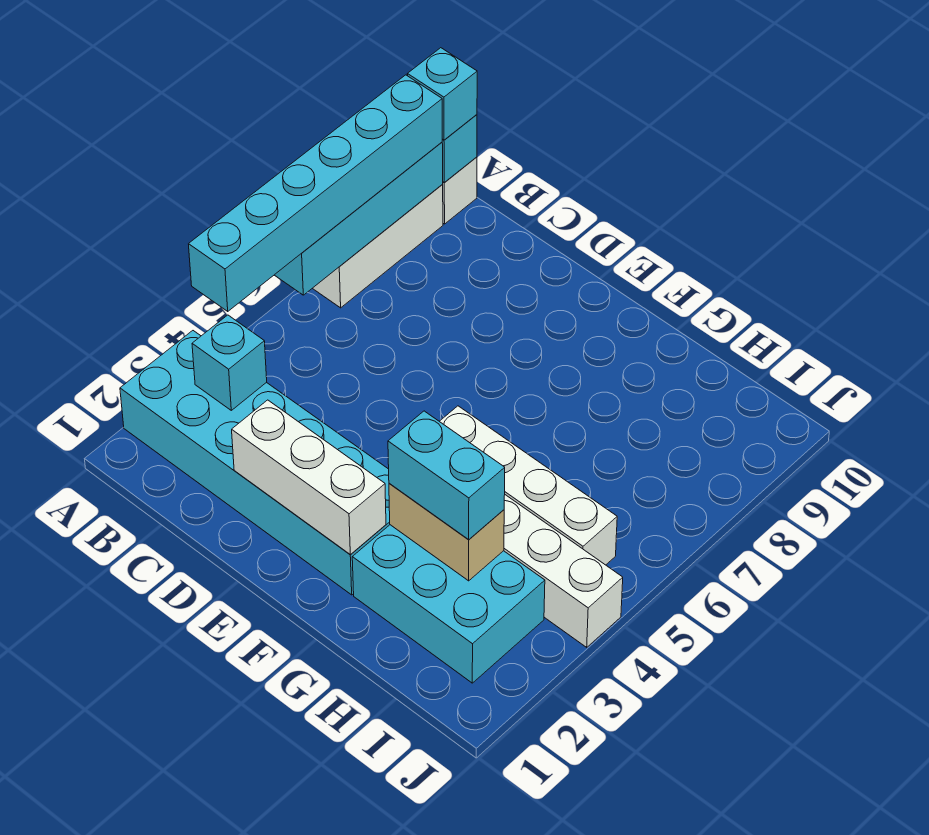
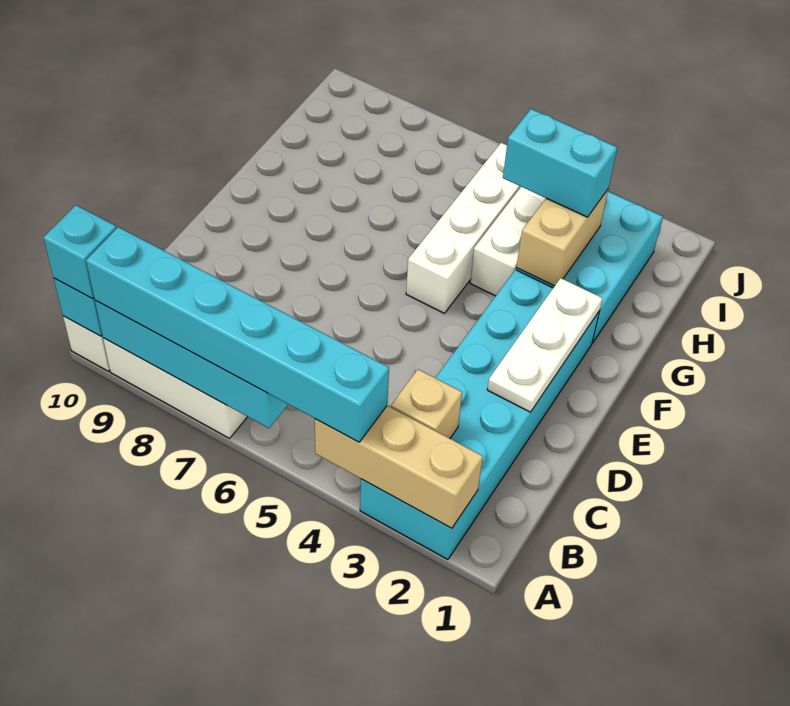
none -> tan brick A2:A4 level 2
cyan brick B3 level 2 -> tan brick B3 level 2
white brick D2:F2 level 2 -> white plate D2:F2 level 2
cyan brick G3:H3 level 3 -> cyan brick H3:H4 level 3

